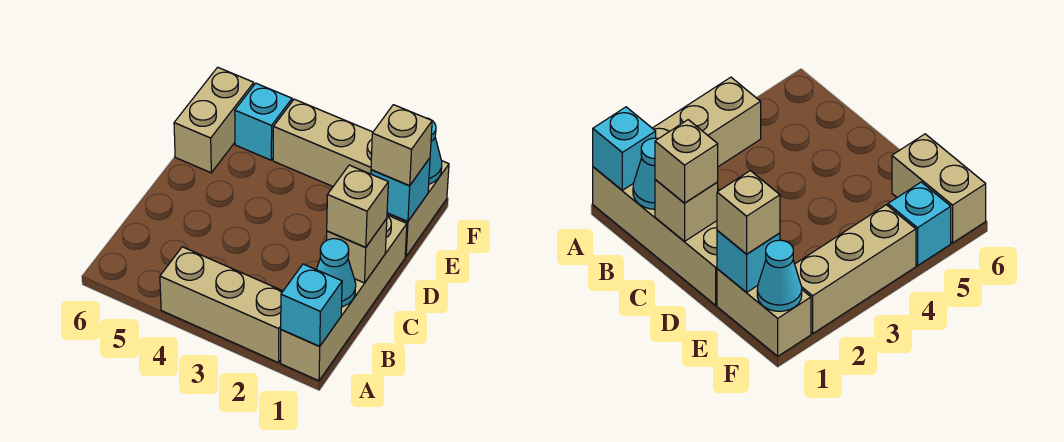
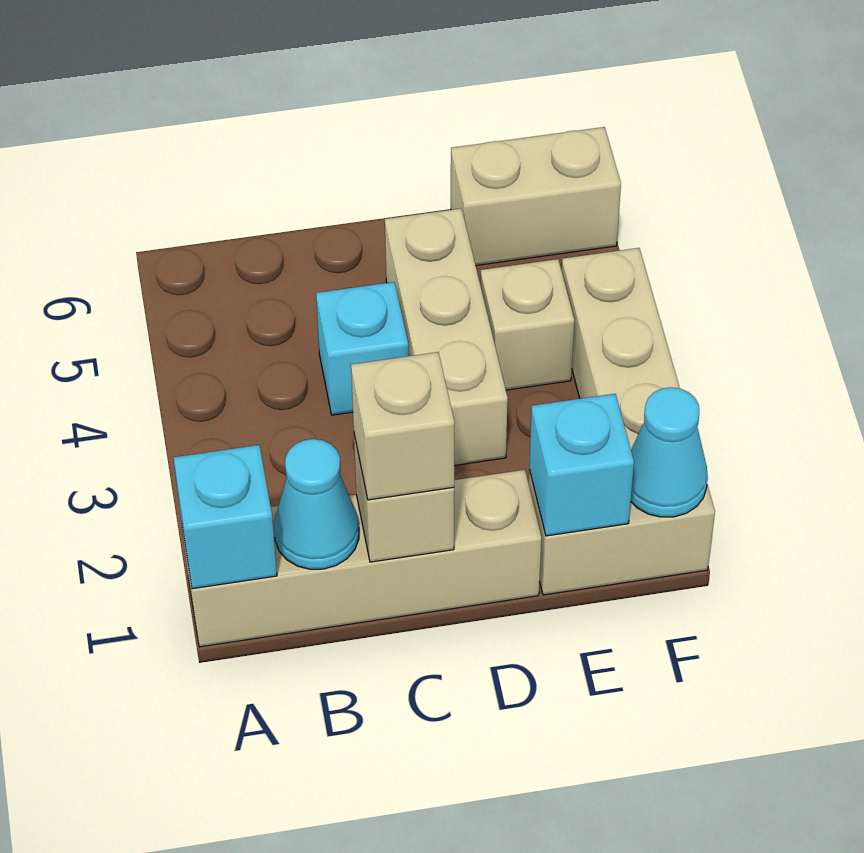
tan brick A2:A4 level 1 -> tan brick D3:D5 level 1
tan brick E1 level 3 -> tan brick E4 level 1
cyan brick F5 level 1 -> cyan brick C4 level 1

